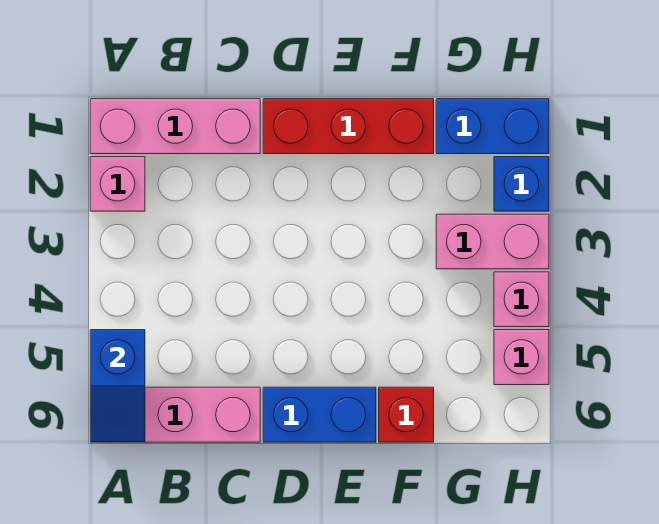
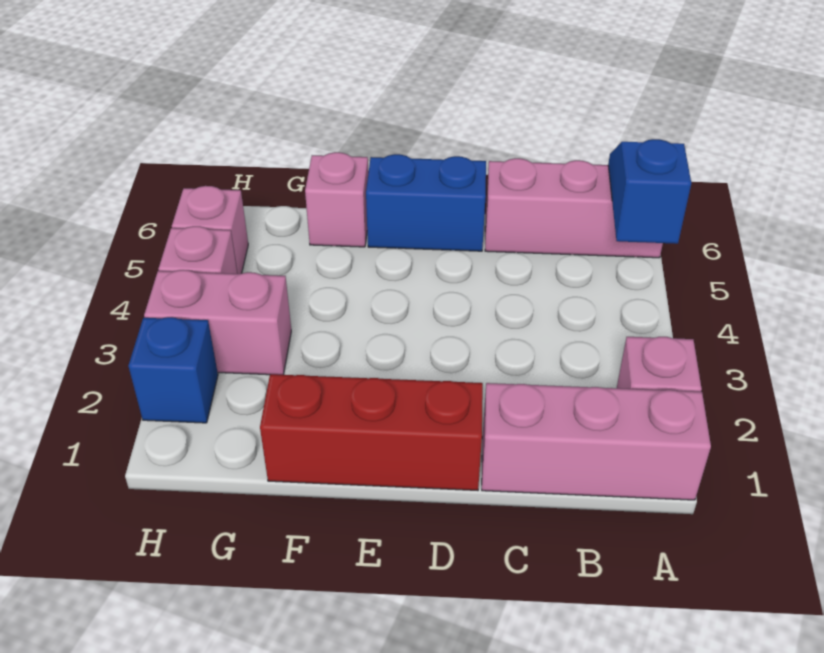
red brick F6 level 1 -> pink brick F6 level 1
blue brick G1:H1 level 1 -> none

